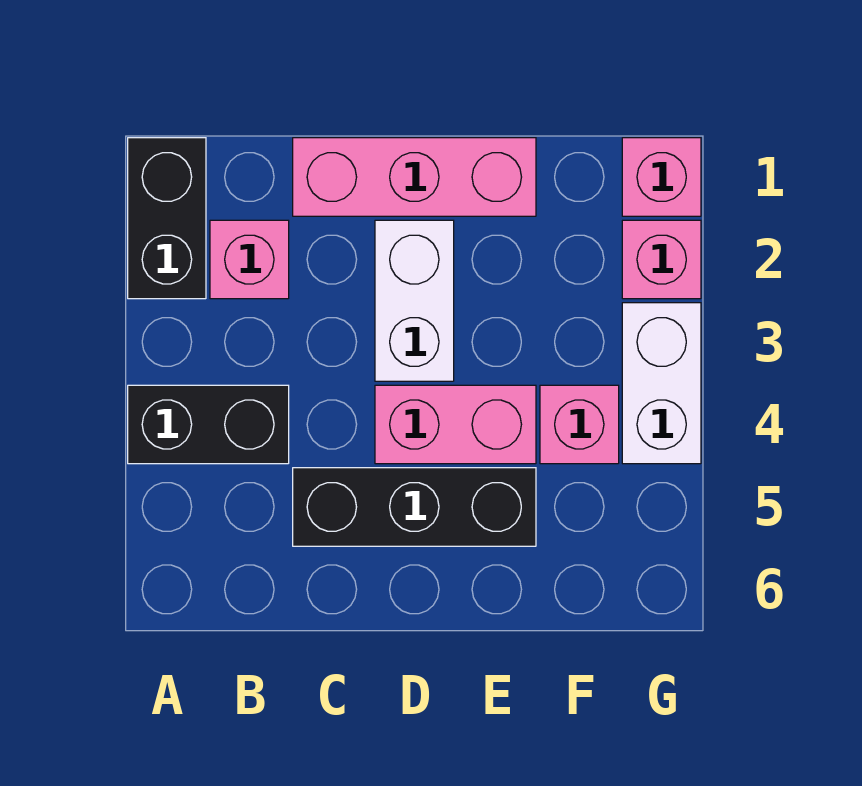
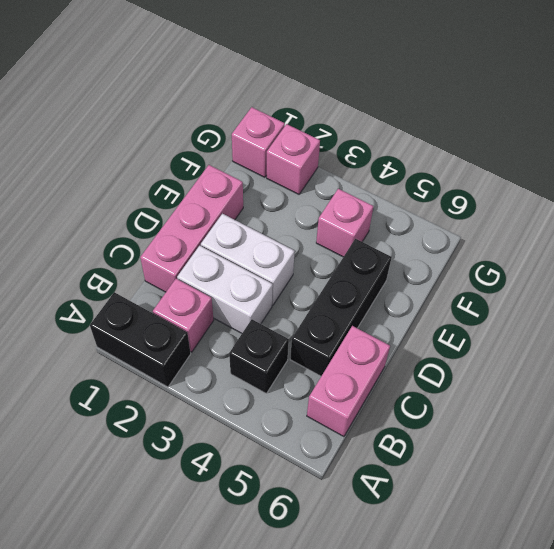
black brick A4:B4 level 1 -> black brick B4 level 1
pink brick D4:E4 level 1 -> pink brick B6:C6 level 1
white brick G3:G4 level 1 -> white brick C2:C3 level 1

